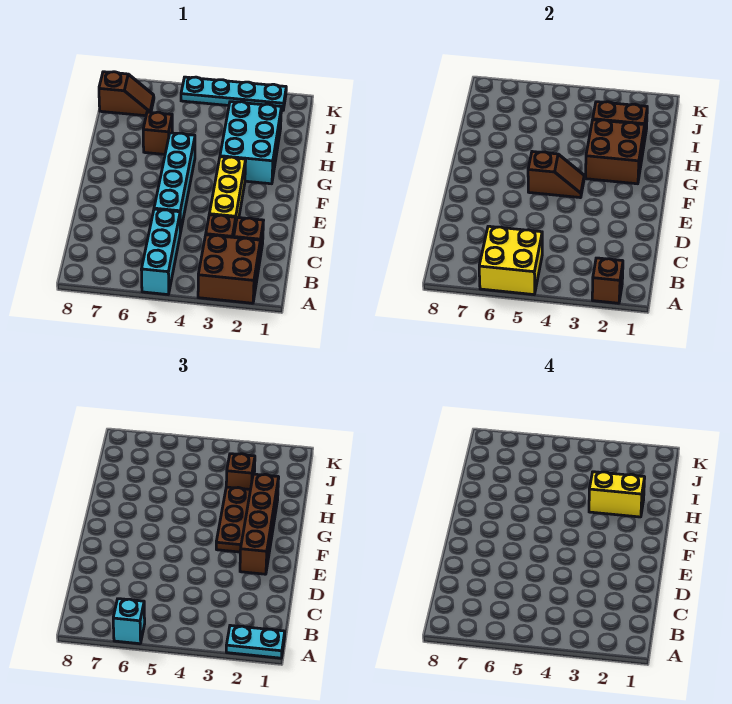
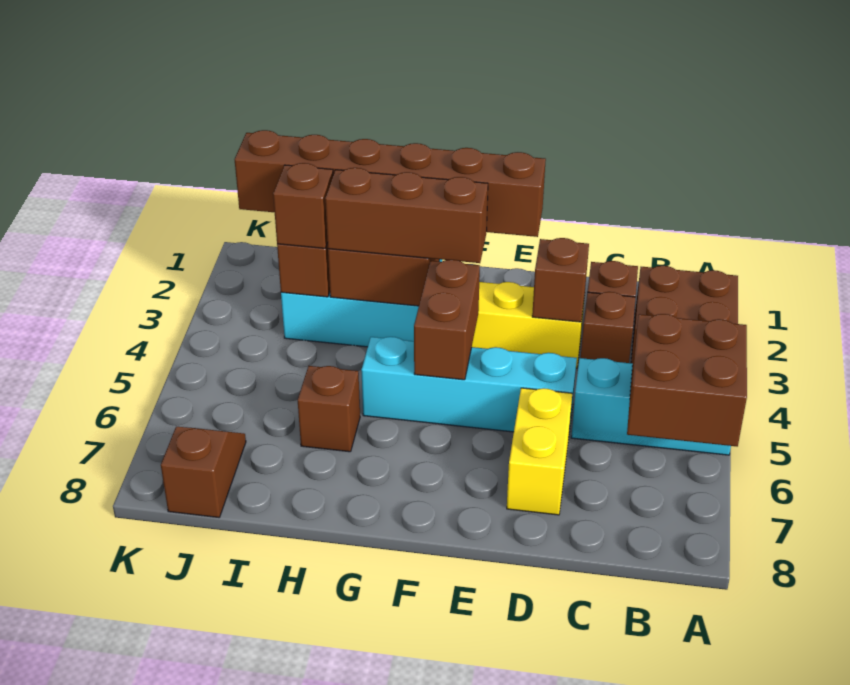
cyan plate A1:A2 level 3 -> none
brown brick A2 level 2 -> brown brick D3 level 2
yellow brick A5:B6 level 2 -> brown brick A5:B6 level 2
cyan brick A6 level 3 -> none
brown brick E2:H2 level 3 -> brown brick E2:J2 level 3
brown plate F3:H3 level 3 -> brown brick F3:H3 level 3
brown slope F4:F5 level 2 top 5 -> brown brick F4:F5 level 2
yellow brick H2:H3 level 4 -> yellow brick D6:D7 level 1
cyan plate K2:K5 level 1 -> none

